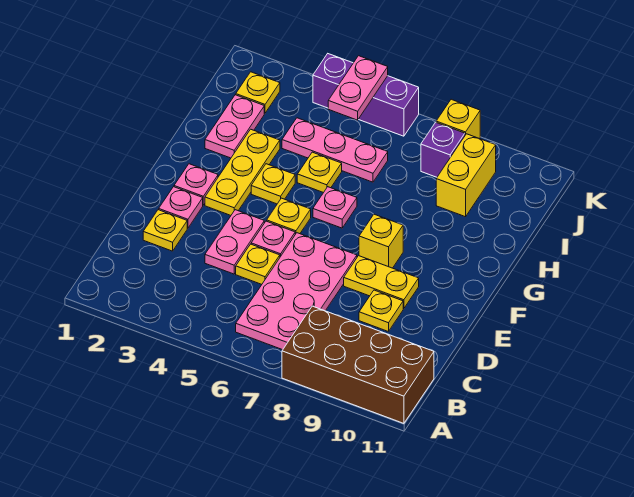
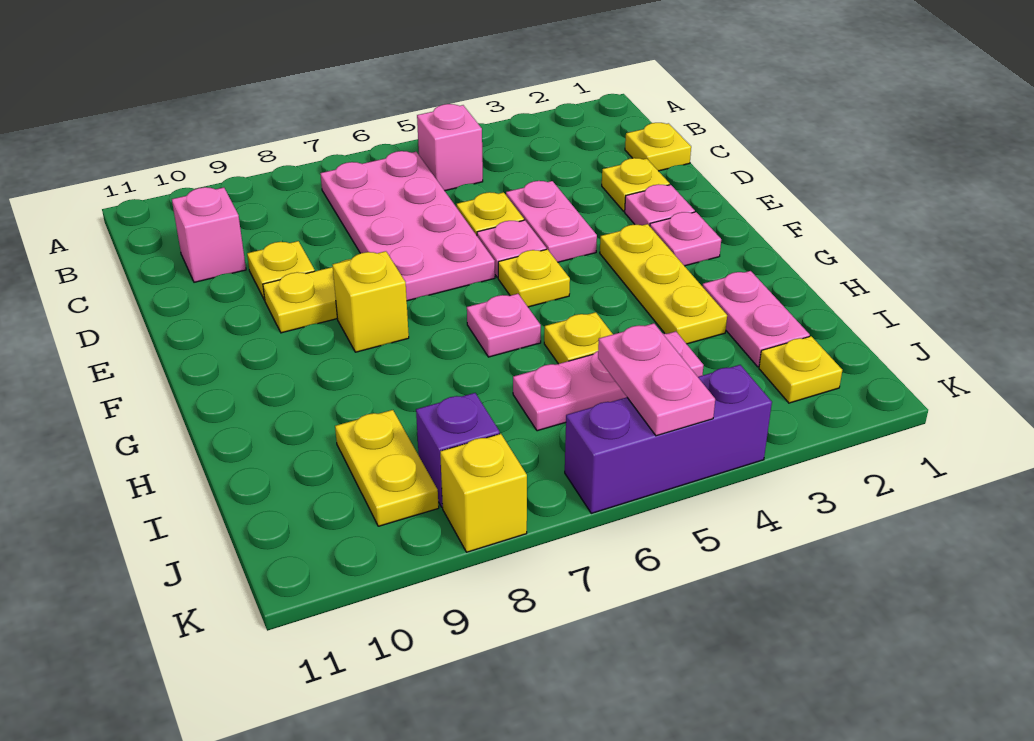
brown brick A8:B11 level 1 -> none
none -> pink brick B5 level 1
none -> pink brick C10 level 1
yellow plate G4 level 1 -> yellow plate C1 level 1
yellow brick I9:J9 level 1 -> yellow plate I9:J9 level 1

